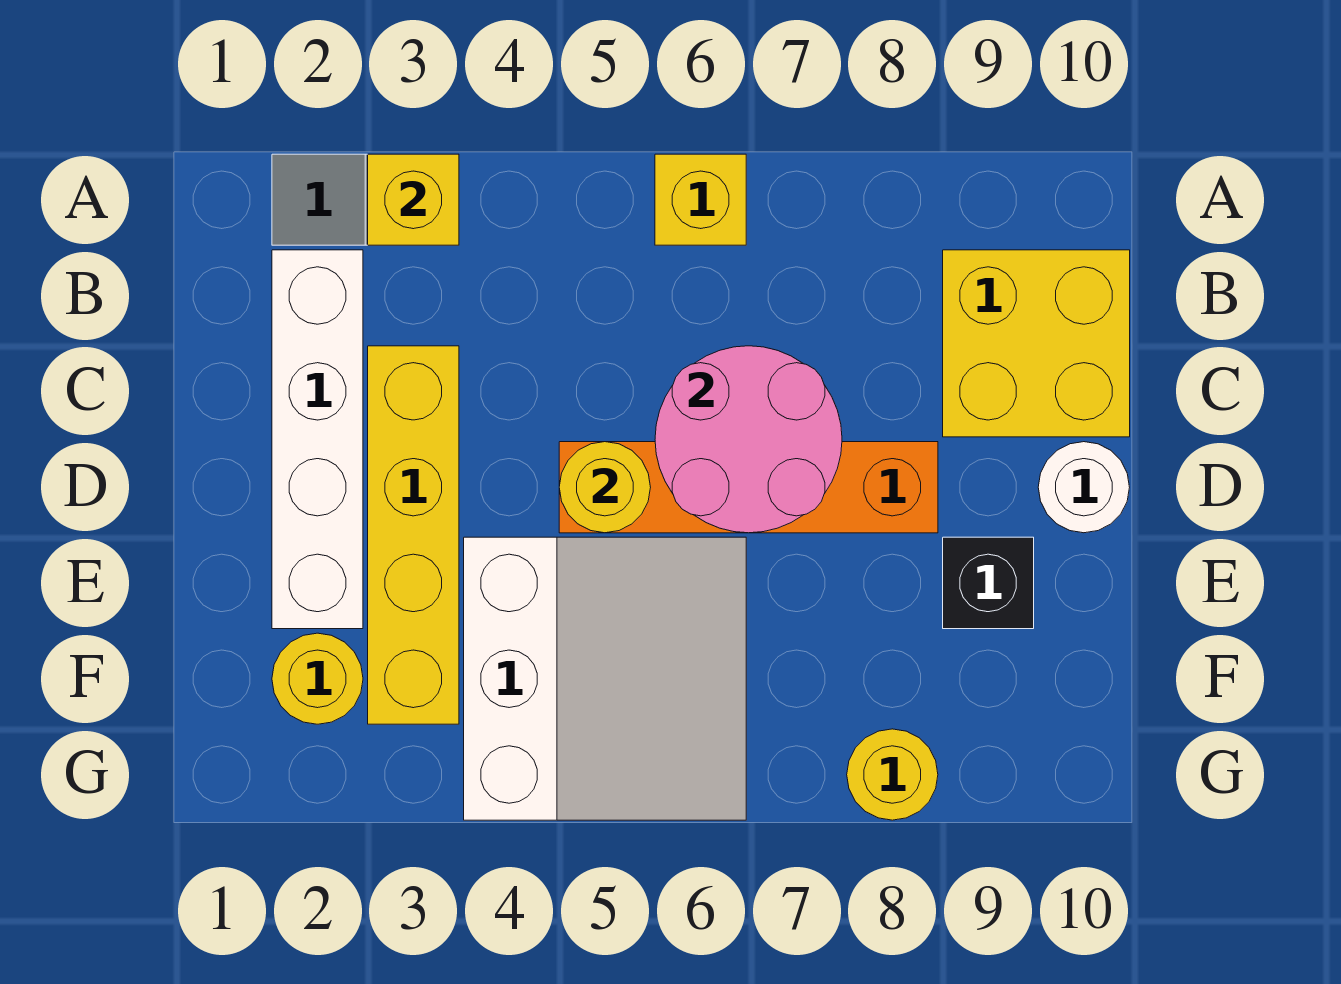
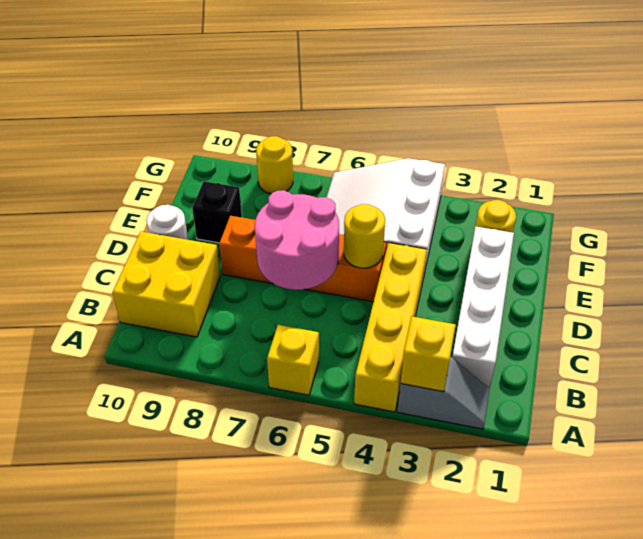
yellow brick C3:F3 level 1 -> yellow brick A4:D4 level 1

